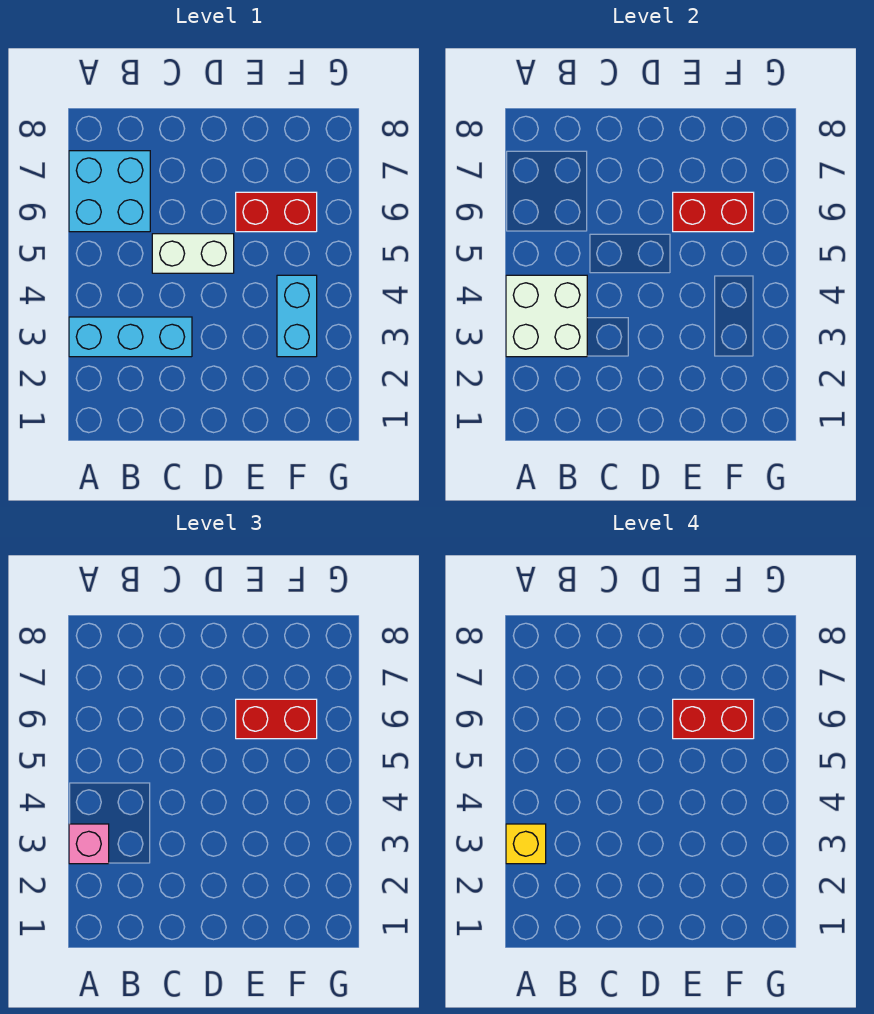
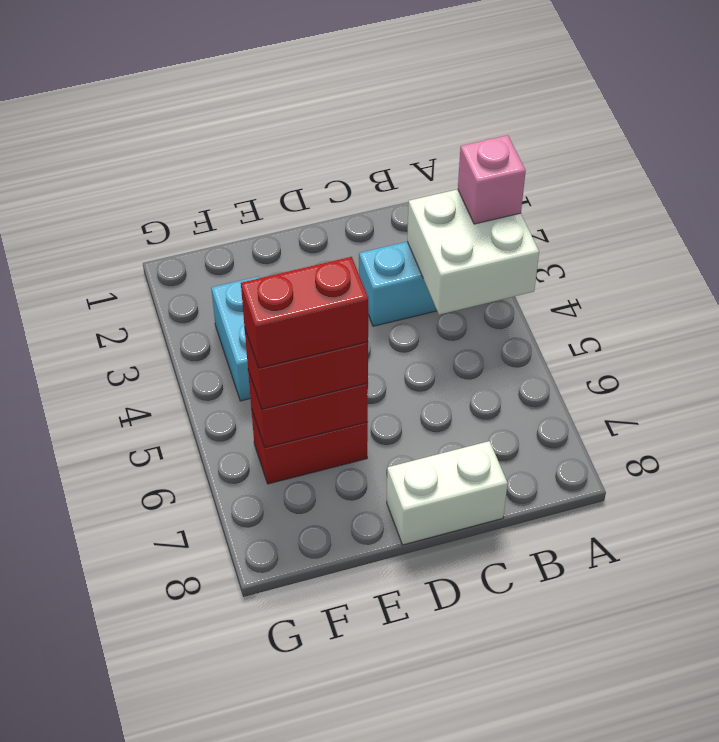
yellow brick A3 level 4 -> none
cyan brick A6:B7 level 1 -> none
white brick C5:D5 level 1 -> white brick C8:D8 level 1

